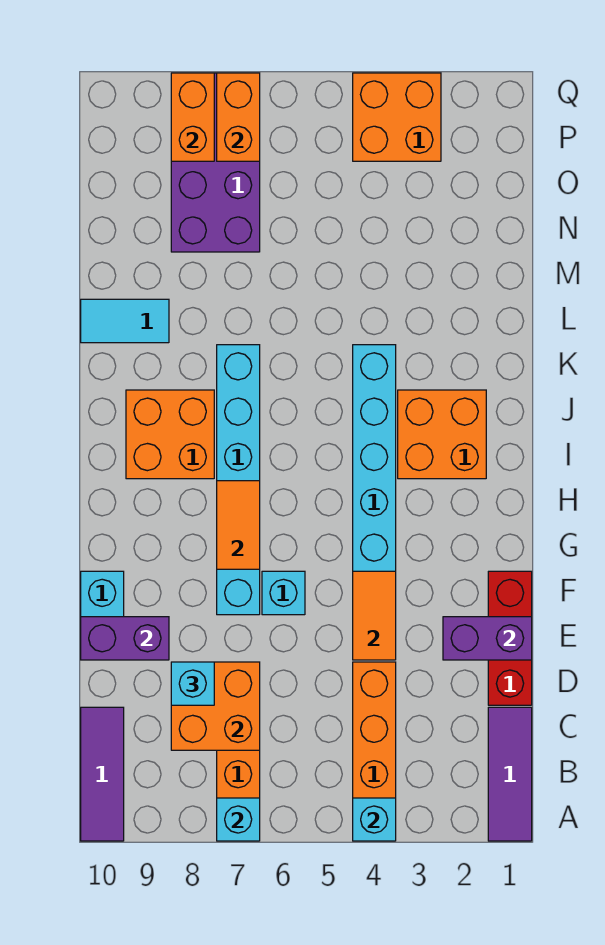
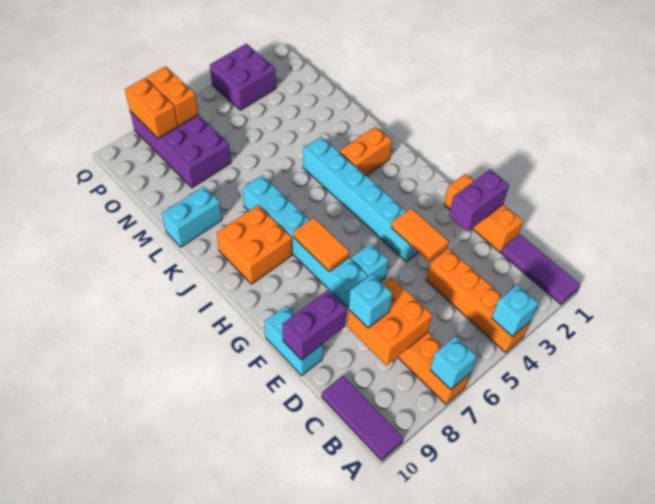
red brick D1:F1 level 1 -> orange brick D1:F1 level 1
orange brick I2:J3 level 1 -> orange brick J2:J3 level 1
cyan tile L9:L10 level 1 -> cyan brick L9:L10 level 1
orange brick P3:Q4 level 1 -> purple brick P3:Q4 level 1

